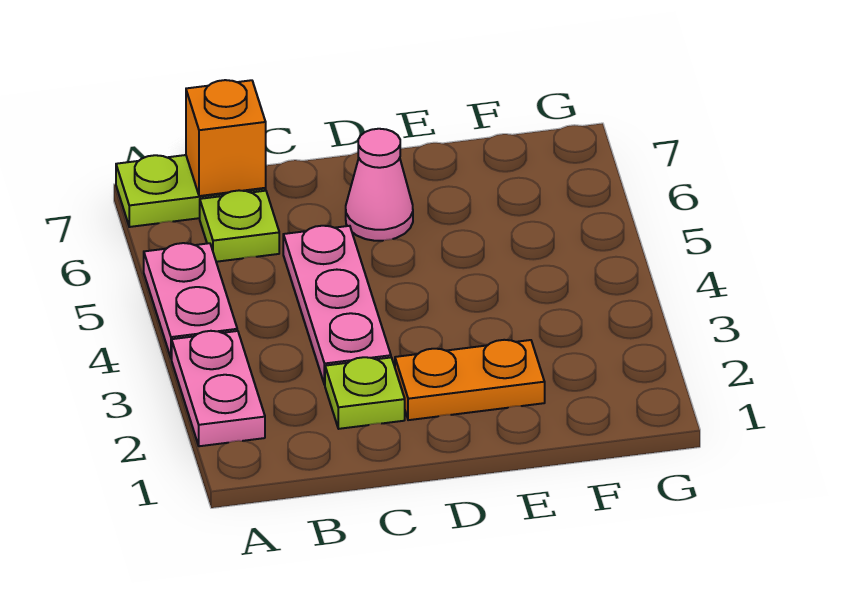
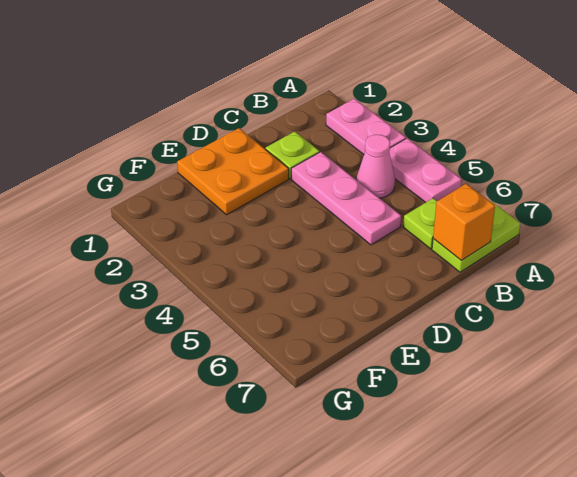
orange plate D2:E2 level 1 -> orange plate D1:E2 level 1
pink cone D6 level 1 -> pink cone B4 level 1

